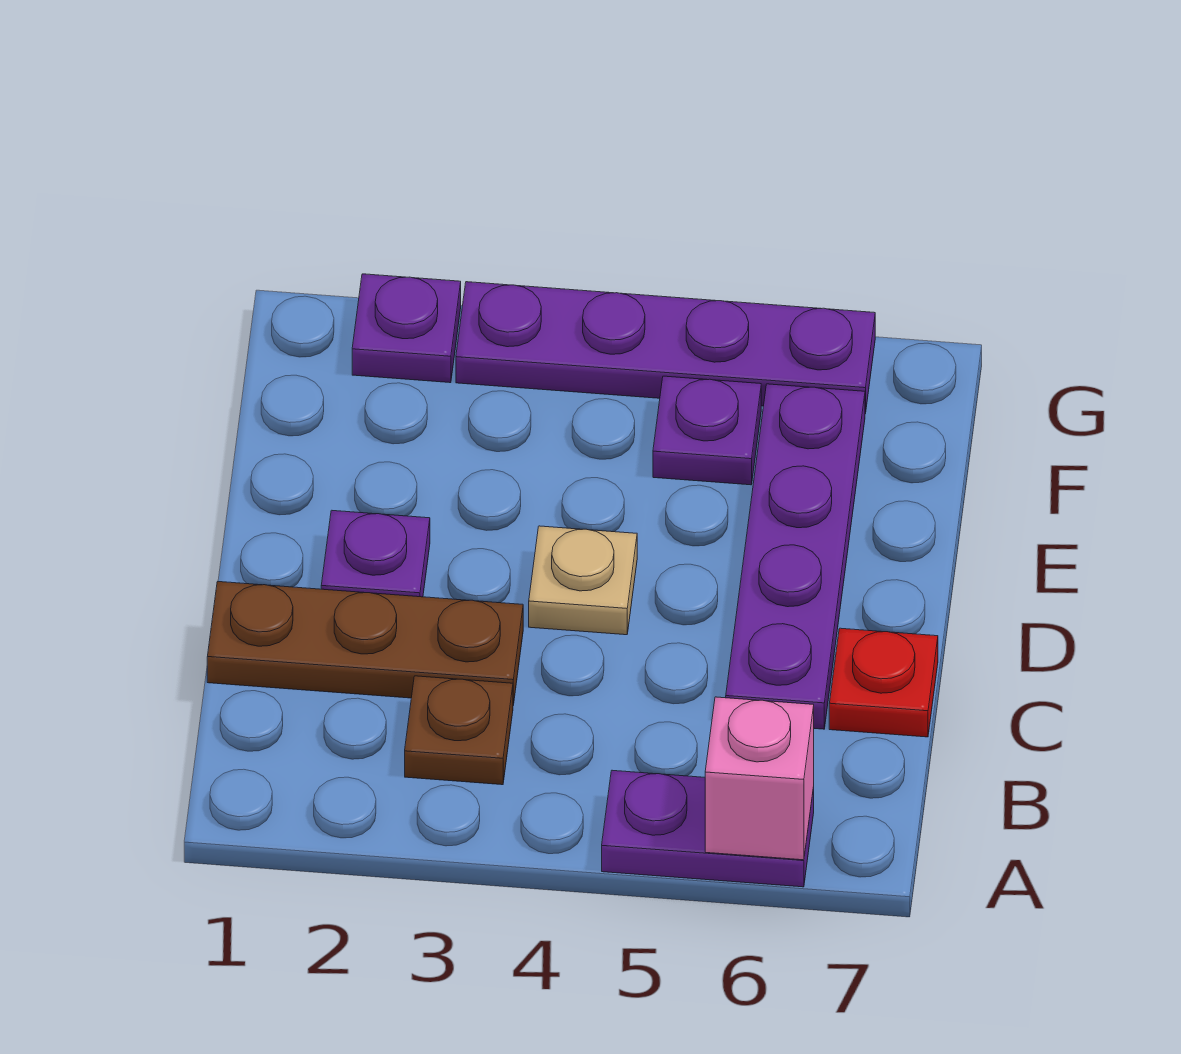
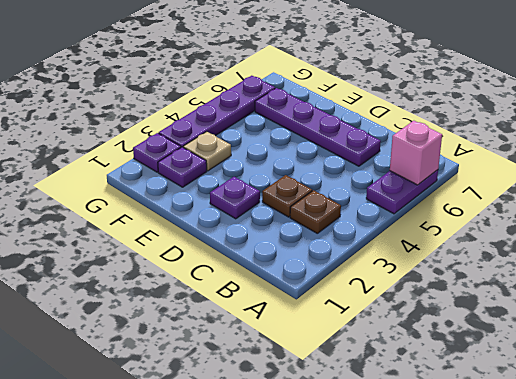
brown plate C1:C3 level 1 -> brown plate C3 level 1
red plate C7 level 1 -> none
tan plate D4 level 1 -> tan plate F3 level 1
purple plate F5 level 1 -> purple plate F2 level 1

